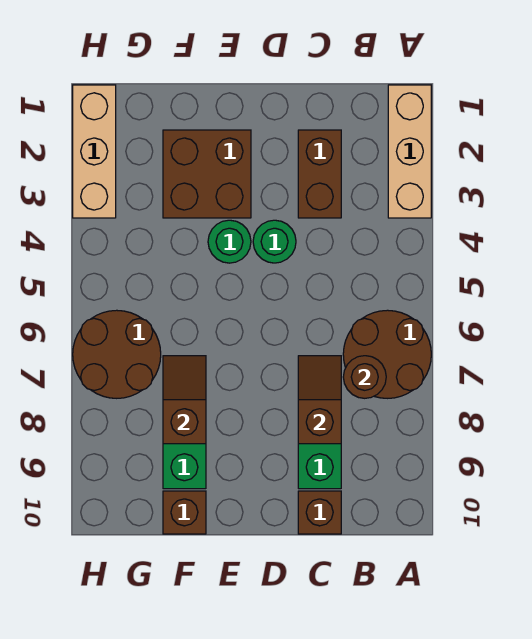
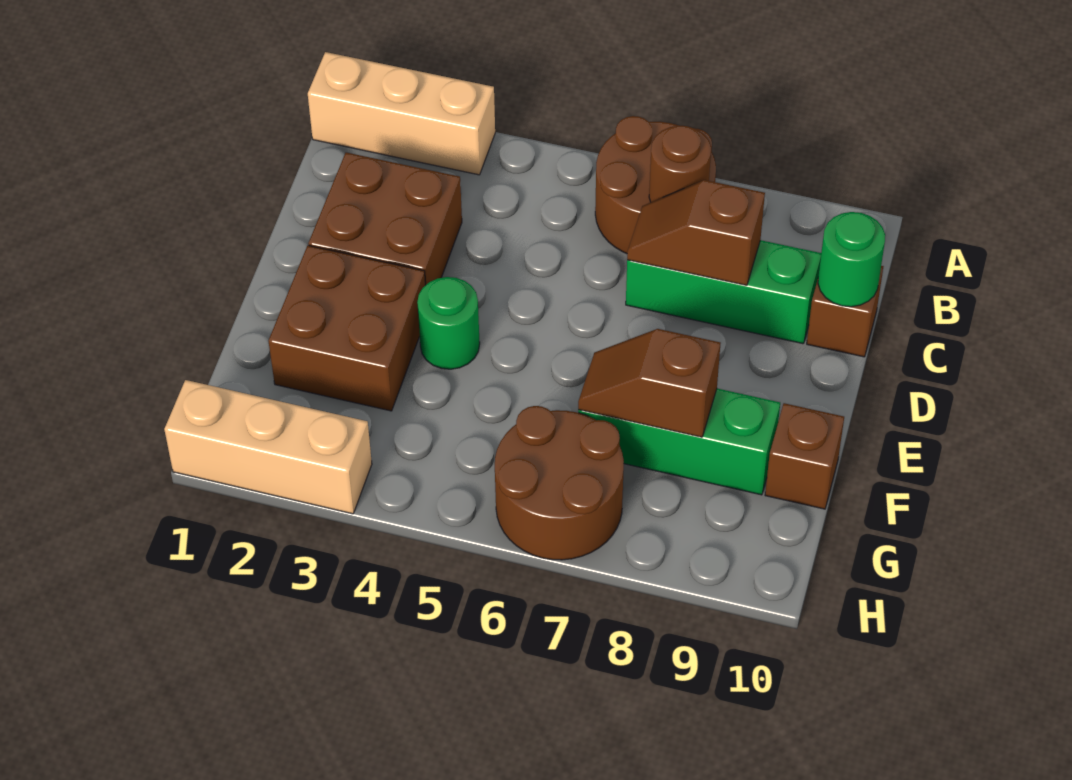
brown brick C2:C3 level 1 -> brown brick C2:D3 level 1
green round brick D4 level 1 -> green round brick C10 level 2

